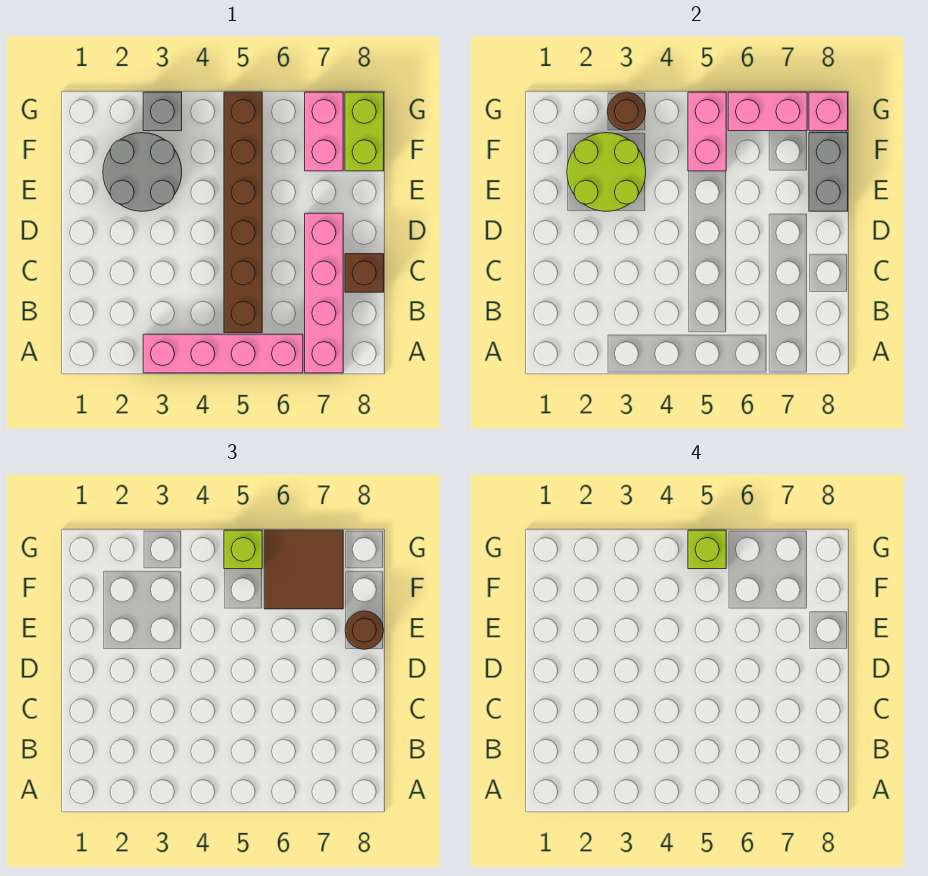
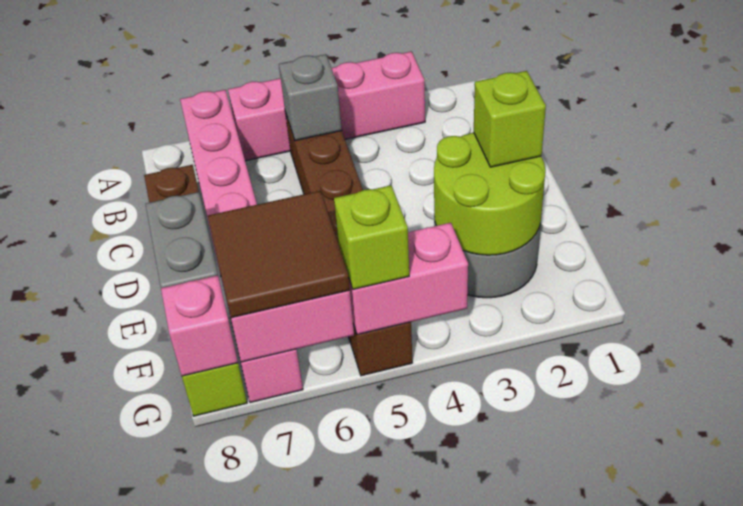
brown round brick E8 level 3 -> none
pink brick F5:G5 level 2 -> pink brick G4:G5 level 2
grey brick G3 level 1 -> grey brick B5 level 2
brown round brick G3 level 2 -> none
lime brick G5 level 4 -> lime brick E2 level 3

